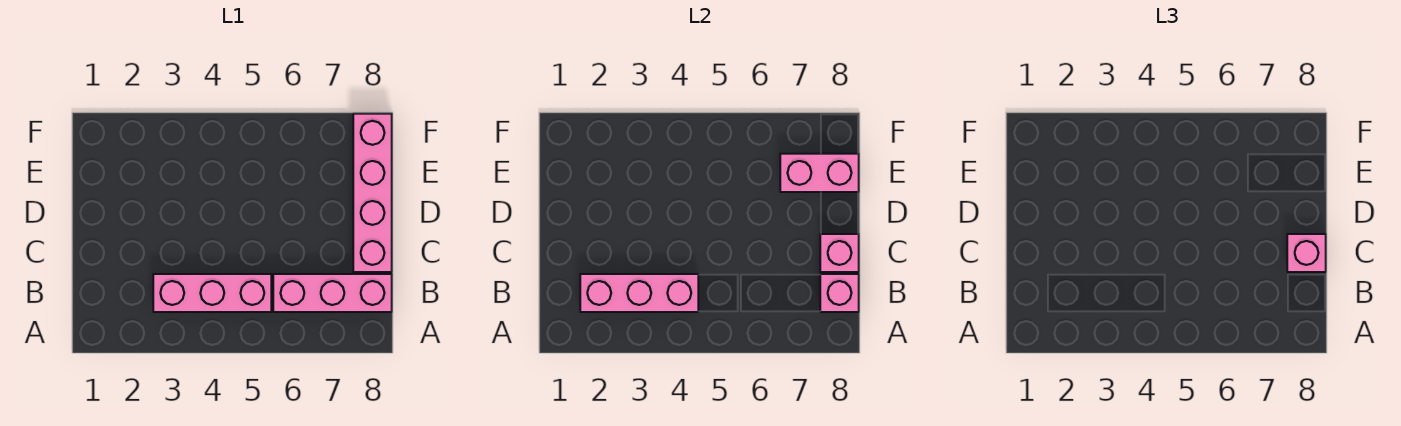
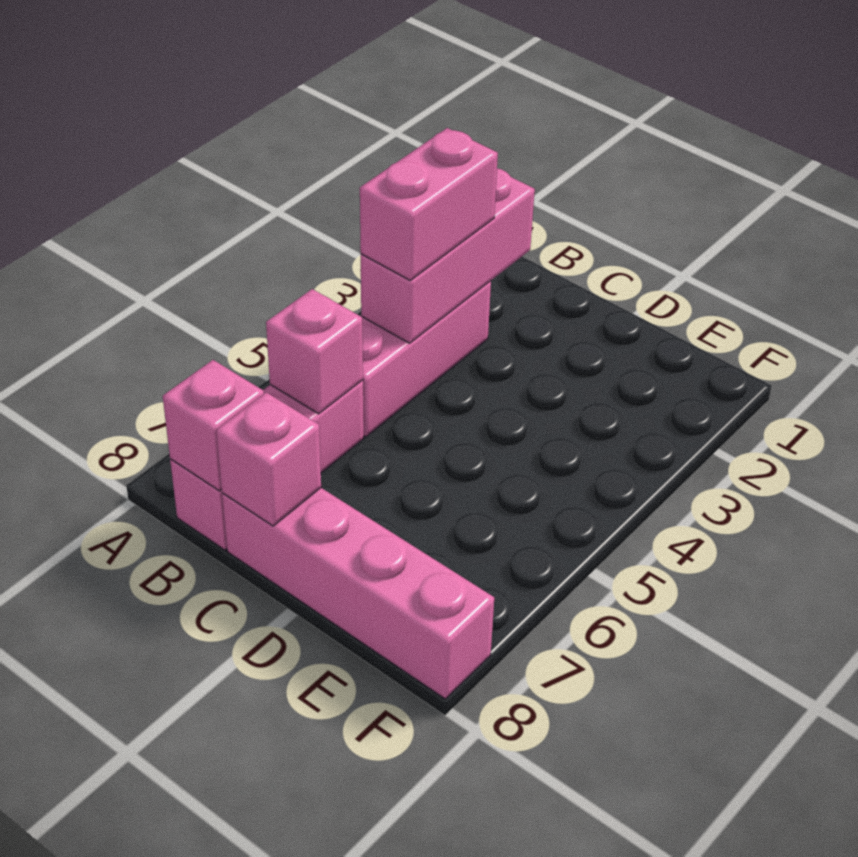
pink brick C8 level 3 -> pink brick B6 level 2
pink brick E7:E8 level 2 -> pink brick B3:B4 level 3

